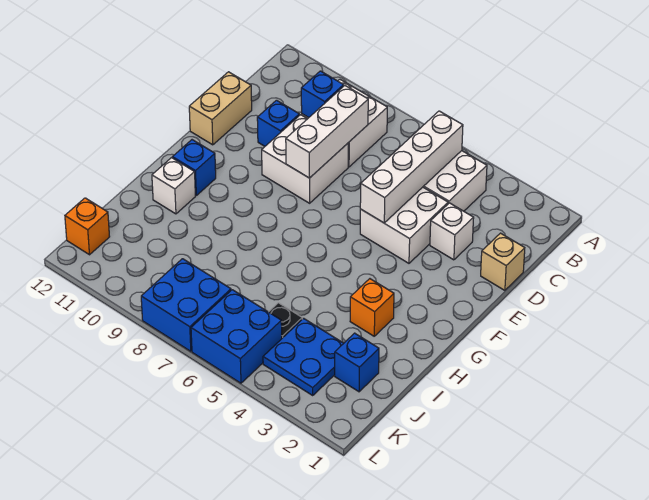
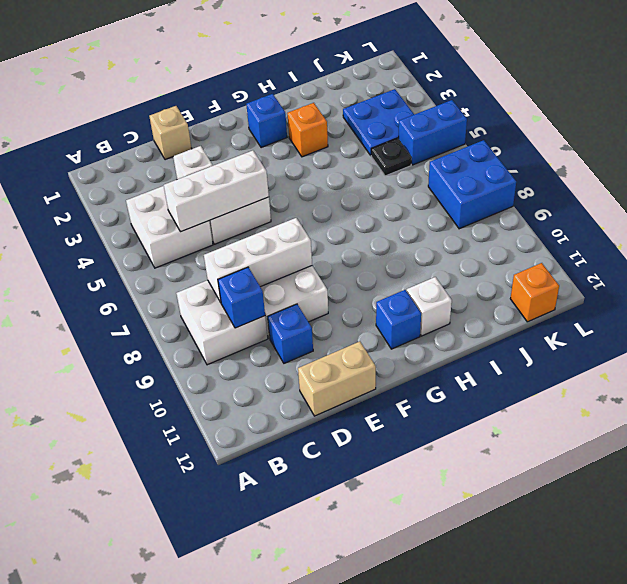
white brick B5:E5 level 2 -> white brick C5:E5 level 2
blue brick J2 level 1 -> blue brick G2 level 1
blue brick K5:L6 level 1 -> blue brick K5:L5 level 1

